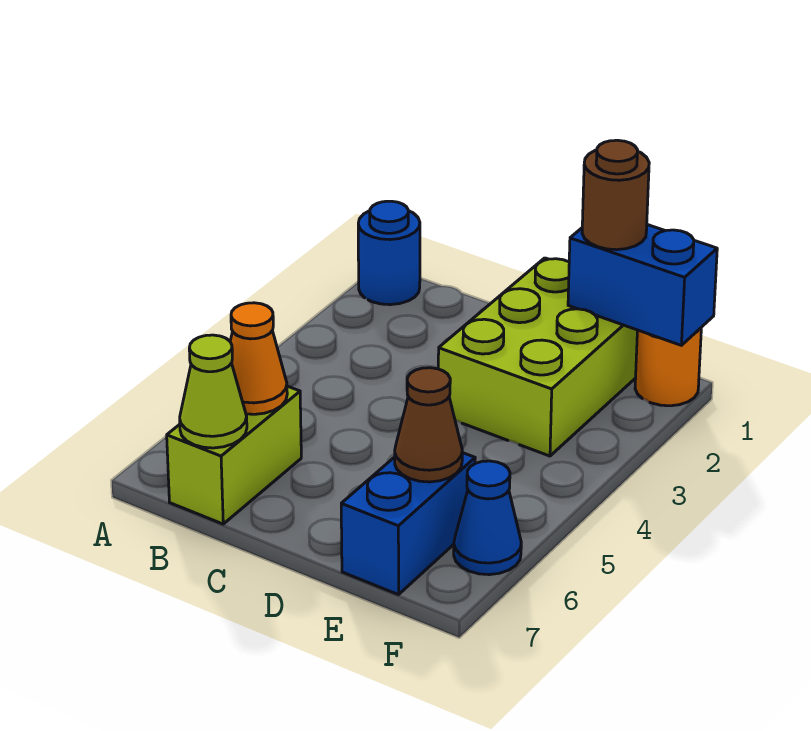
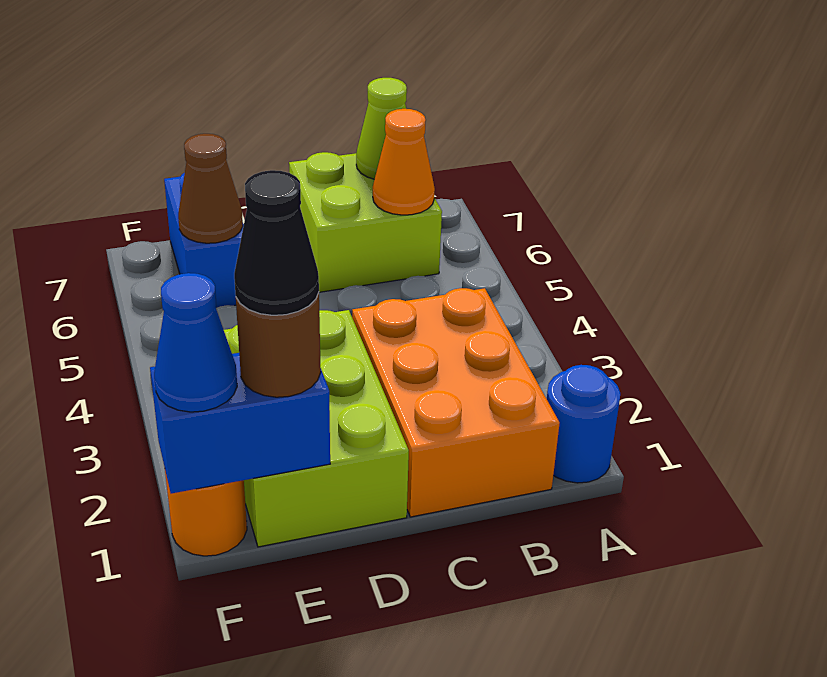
none -> orange brick B1:C3 level 1
lime brick B6:B7 level 1 -> lime brick B6:C7 level 1
none -> black cone E1 level 4
blue cone F6 level 1 -> blue cone F1 level 3

